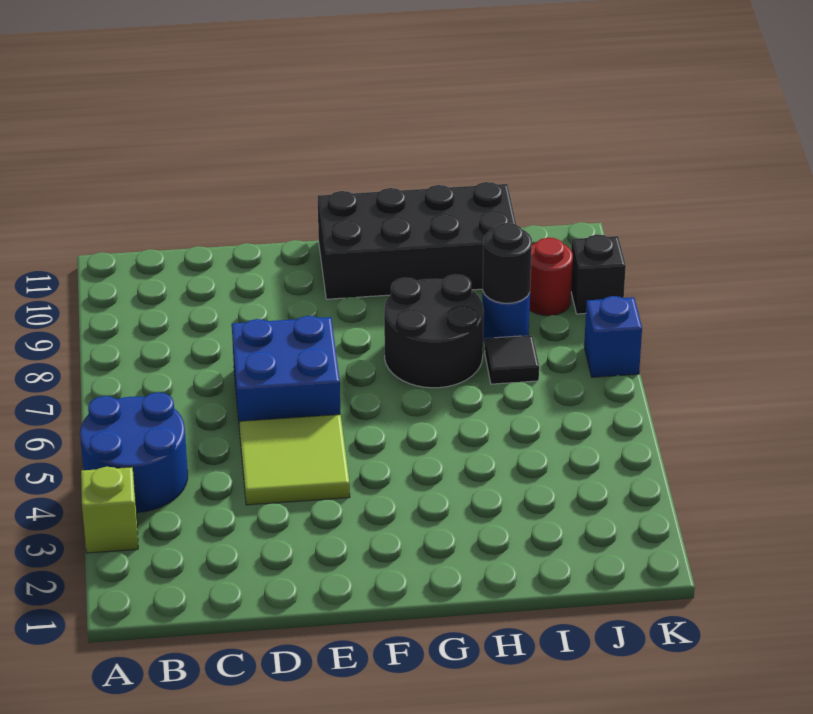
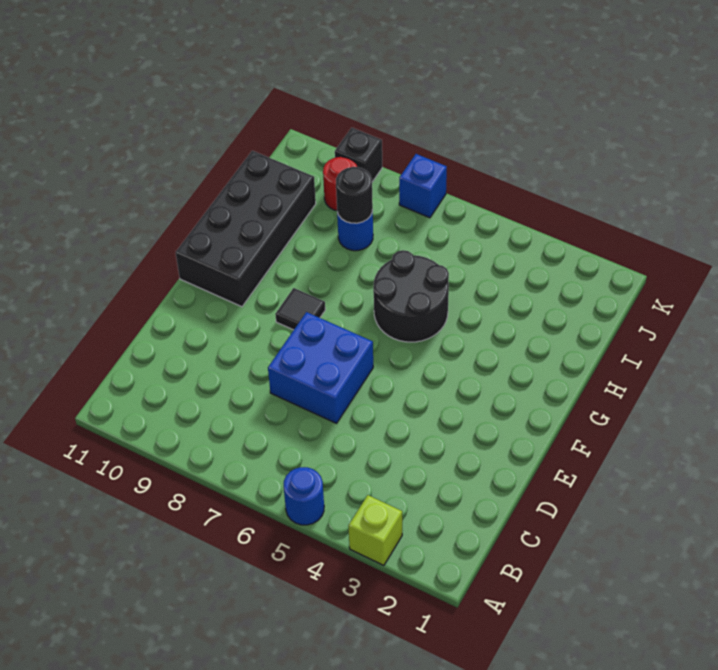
blue round brick A4:B5 level 1 -> blue round brick A5 level 1
lime tile D4:E5 level 1 -> none
black round brick G7:H8 level 1 -> black round brick G5:H6 level 1
black tile I7 level 1 -> black tile F8 level 1

